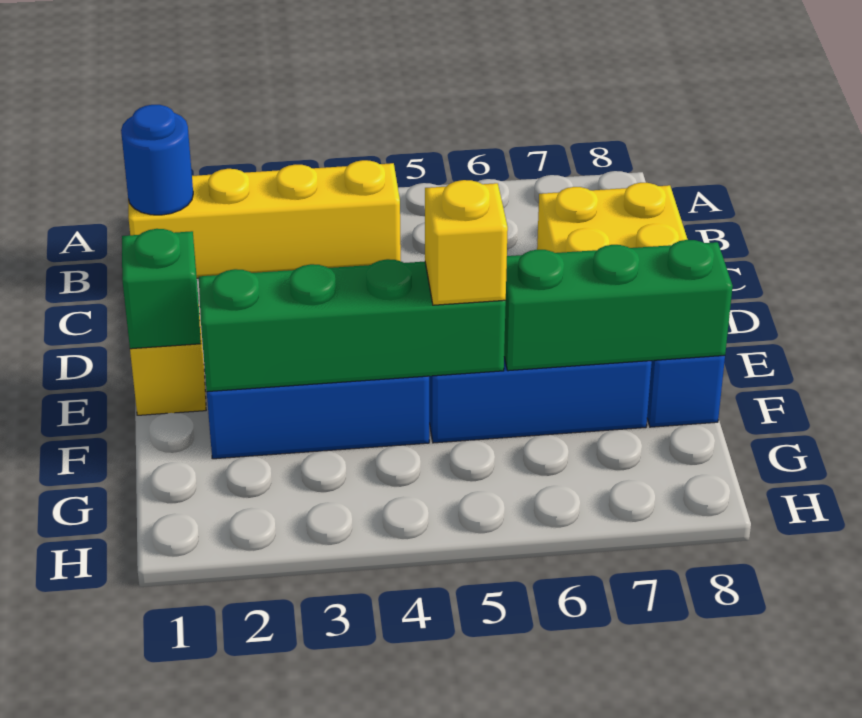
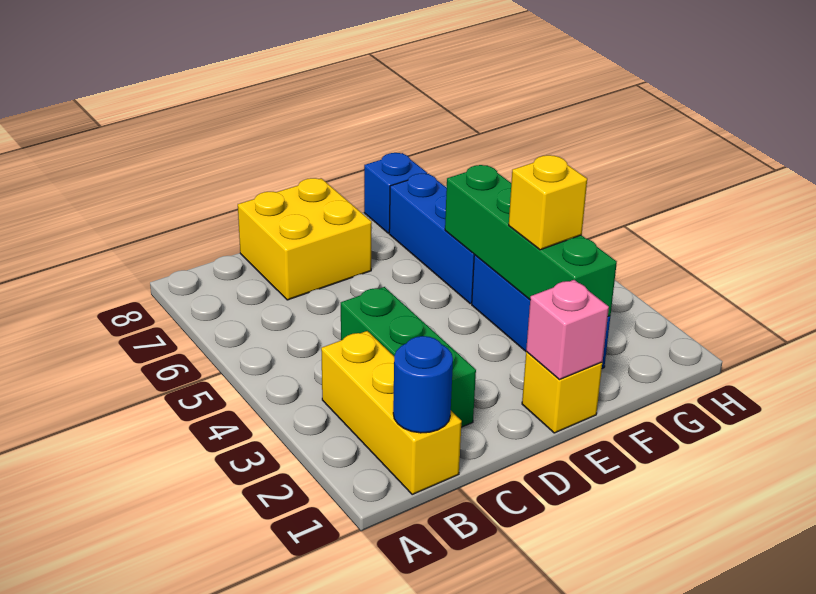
yellow brick B1:B4 level 1 -> yellow brick B1:B3 level 1
green brick E1 level 2 -> pink brick E1 level 2
yellow brick F5 level 3 -> yellow brick F3 level 3
green brick F6:F8 level 2 -> green brick C2:C4 level 1

